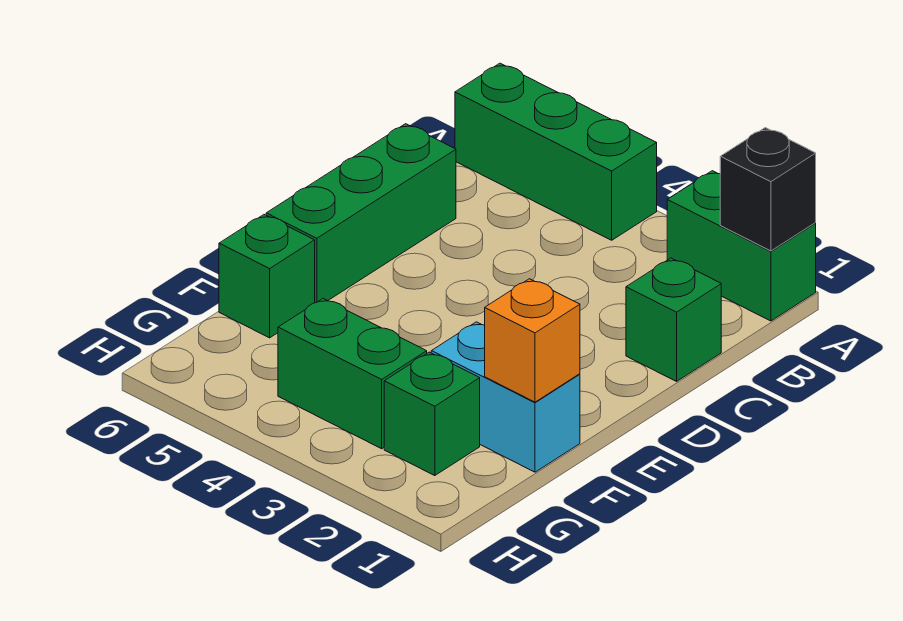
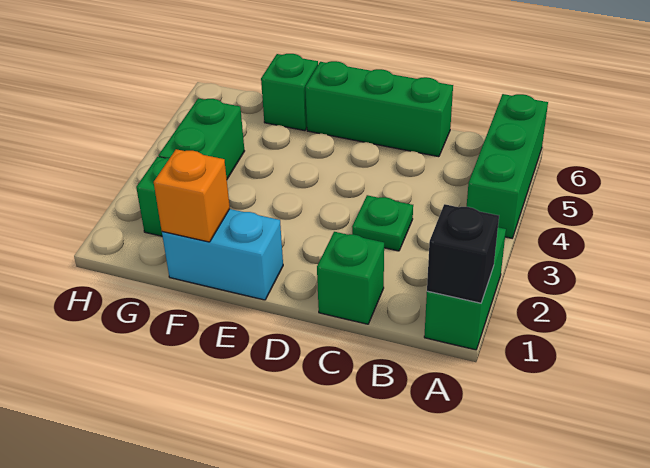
none -> green plate C3 level 1
cyan brick F1:F2 level 1 -> cyan brick E1:F1 level 1

